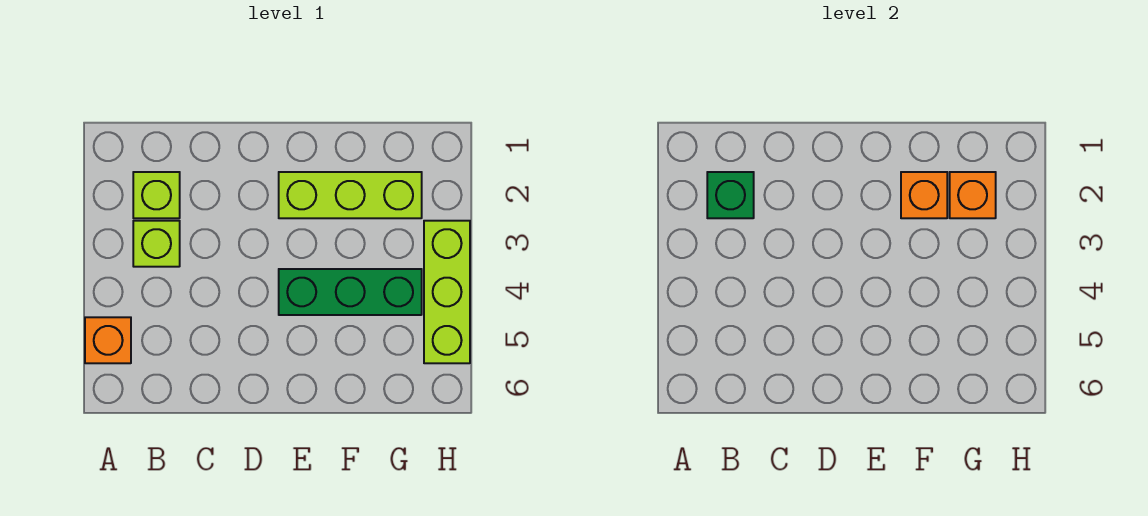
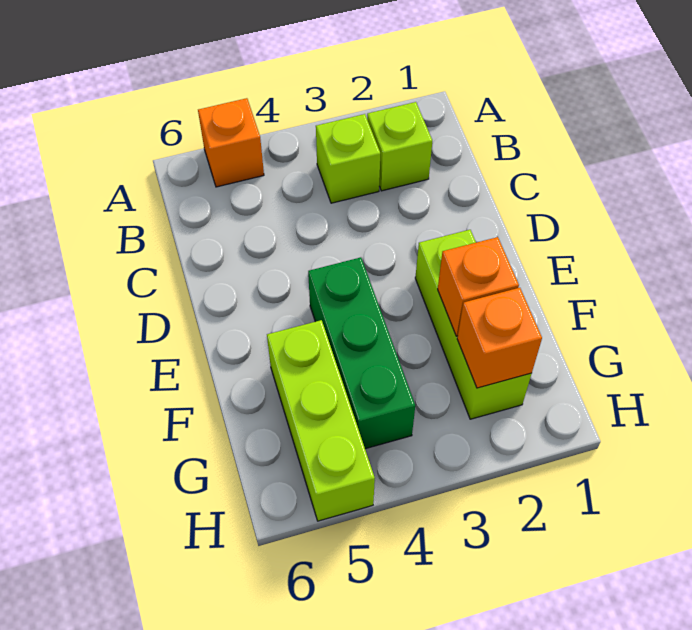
green brick B2 level 2 -> none
lime brick H3:H5 level 1 -> lime brick F5:H5 level 1

